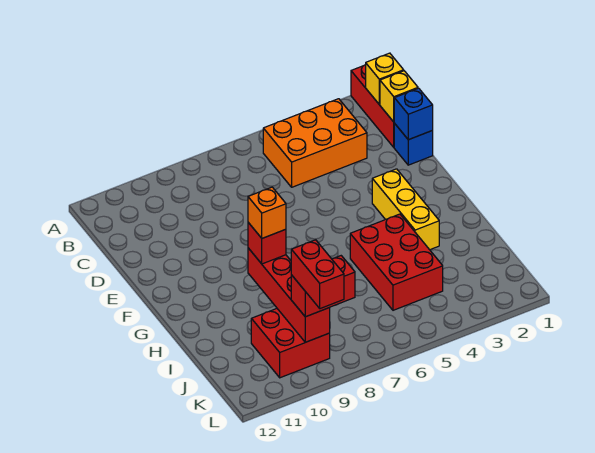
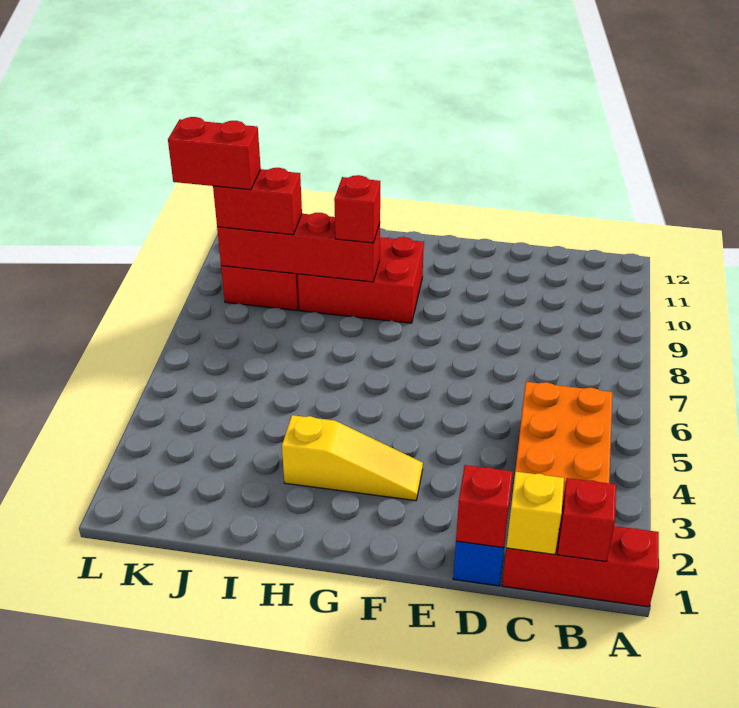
yellow brick B1 level 2 -> red brick B1 level 2
blue brick D1 level 2 -> red brick D1 level 2
yellow brick F3:H3 level 1 -> yellow slope F3:H3 level 1 top H
red brick H4:J5 level 1 -> red brick G9:I10 level 1
orange brick H9 level 4 -> none
red brick K8:K9 level 3 -> red brick J9:K9 level 3

